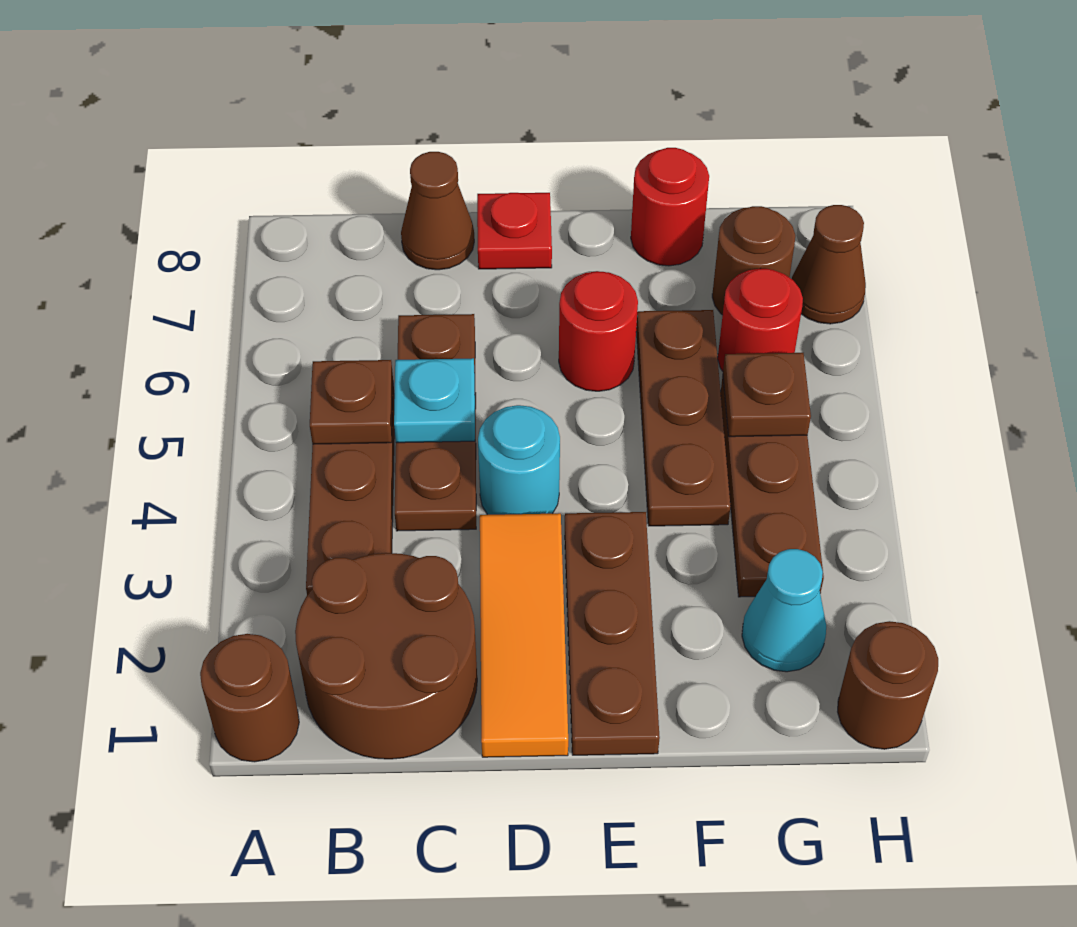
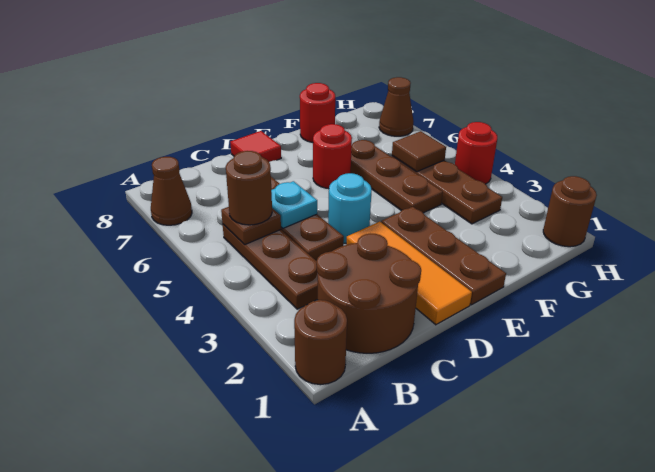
brown cone C8 level 1 -> brown cone A7 level 1
red plate D8 level 1 -> red tile D8 level 1
cyan cone G2 level 1 -> none
brown plate G5 level 2 -> brown tile G5 level 2
red round brick G6 level 1 -> red round brick H4 level 1
brown round brick G7 level 1 -> brown round brick B5 level 3

